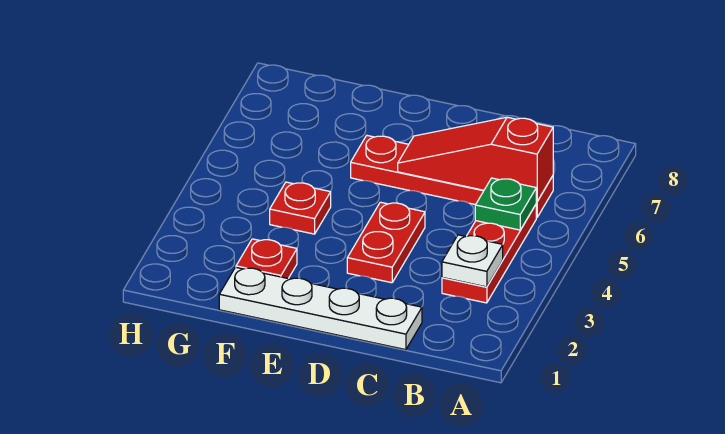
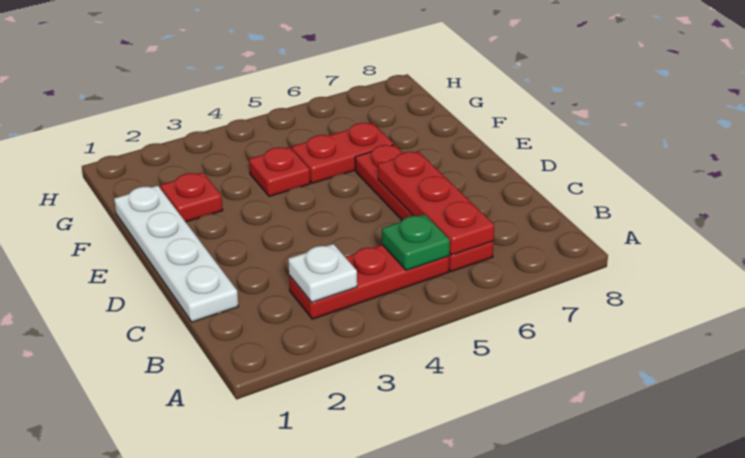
red slope B6:D6 level 2 top B -> red plate B6:D6 level 2
red plate D3:D4 level 1 -> red plate F5:F6 level 1

